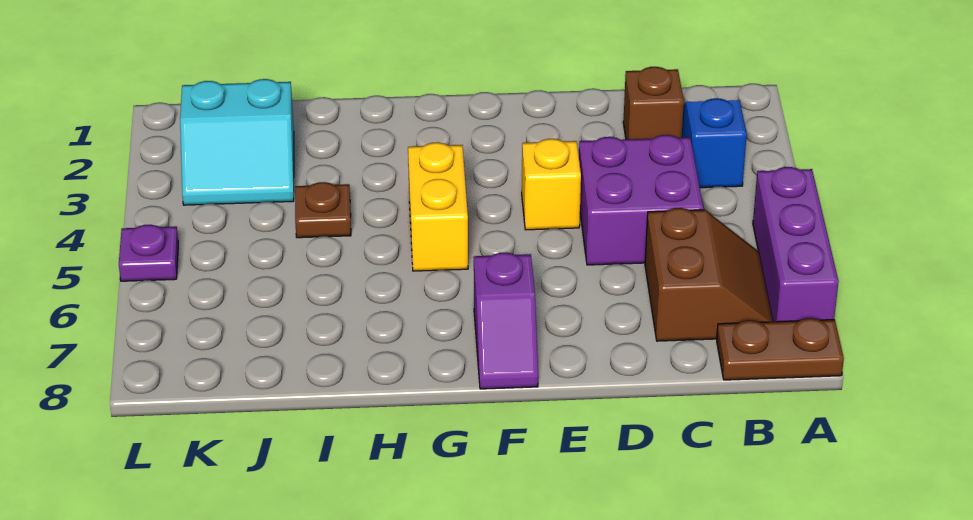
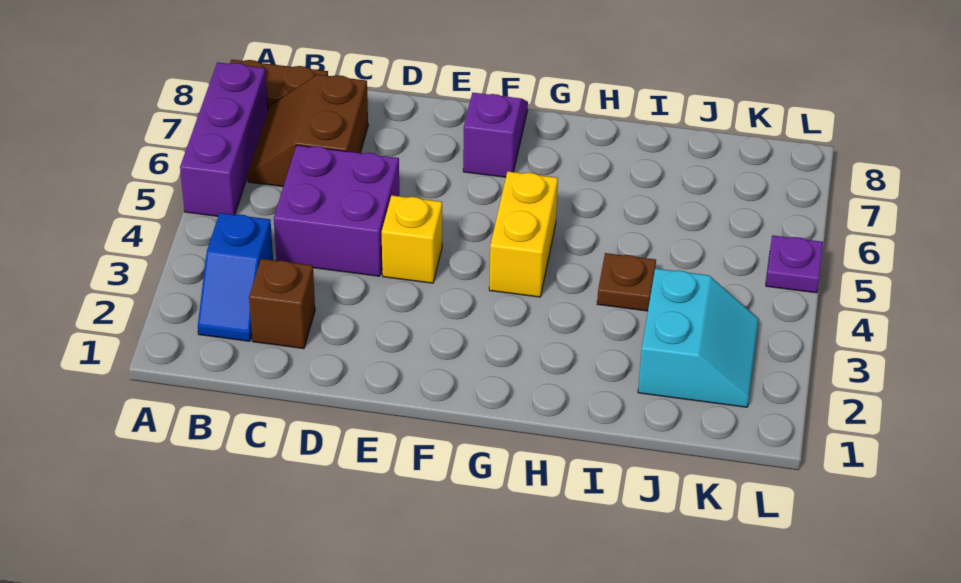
cyan slope J2:K3 level 1 top 2 -> cyan slope J2:K3 level 1 top J

